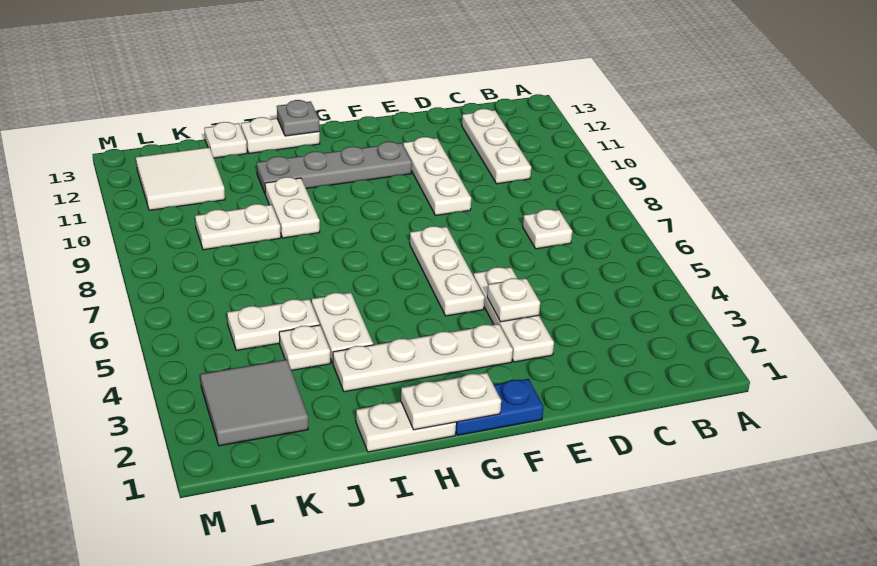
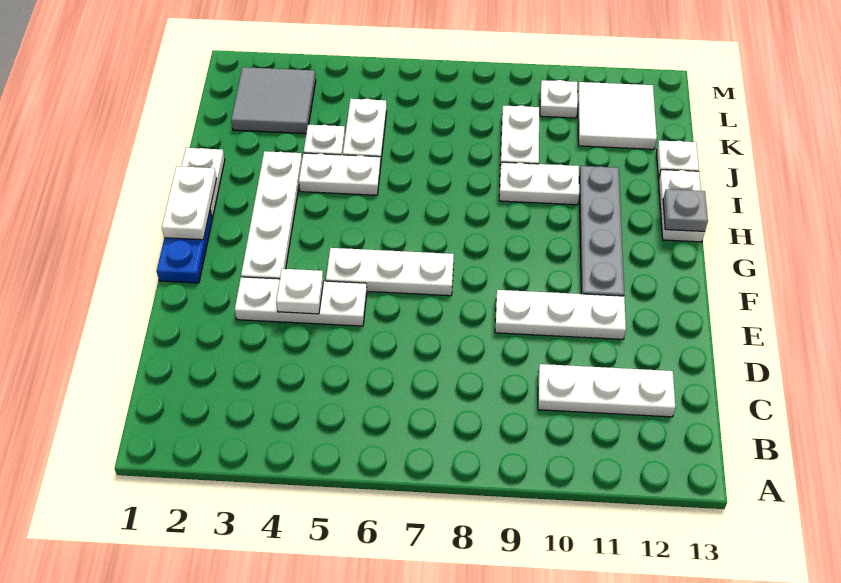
white plate C7 level 1 -> white plate L10 level 1

